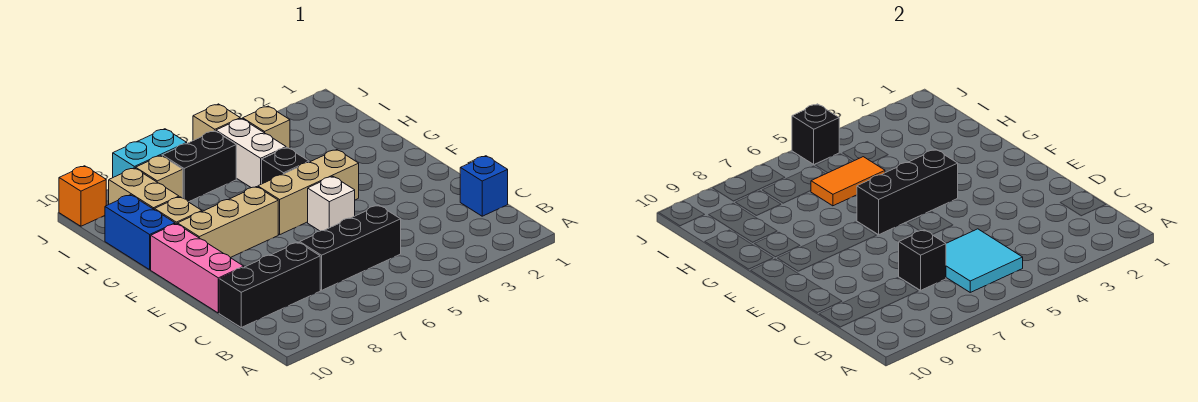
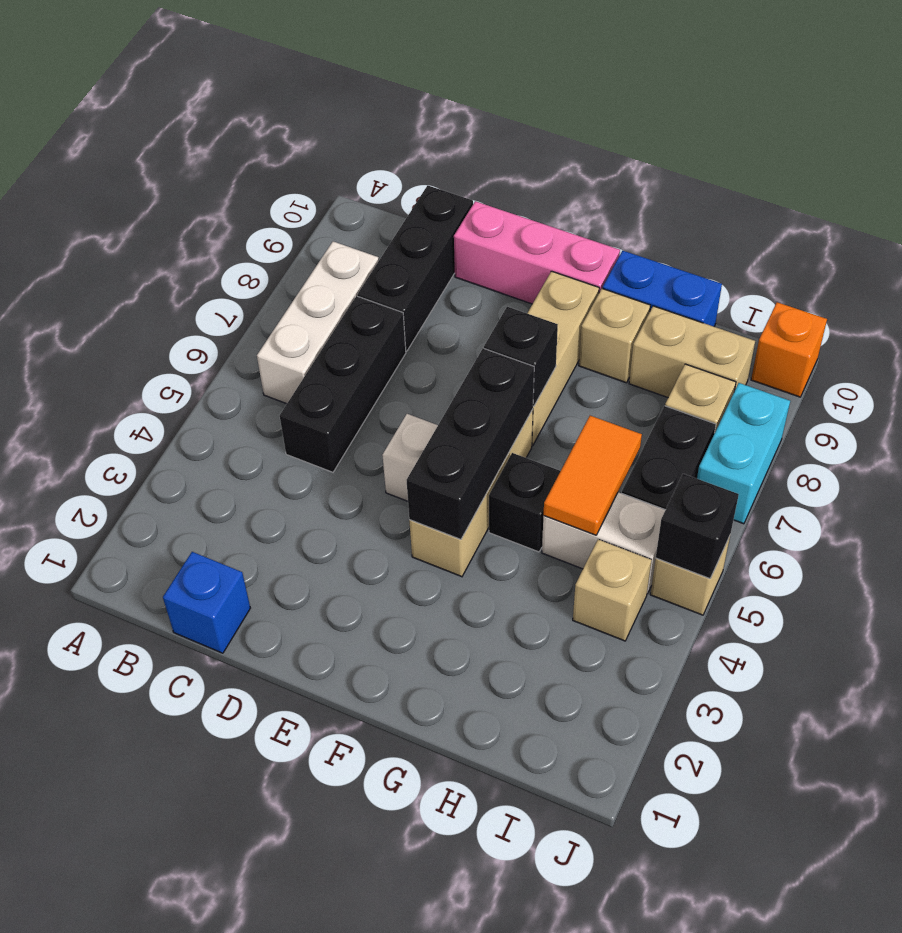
cyan tile B5:C6 level 2 -> none
none -> white brick B6:B8 level 1
black brick C7 level 2 -> black brick F7 level 2

